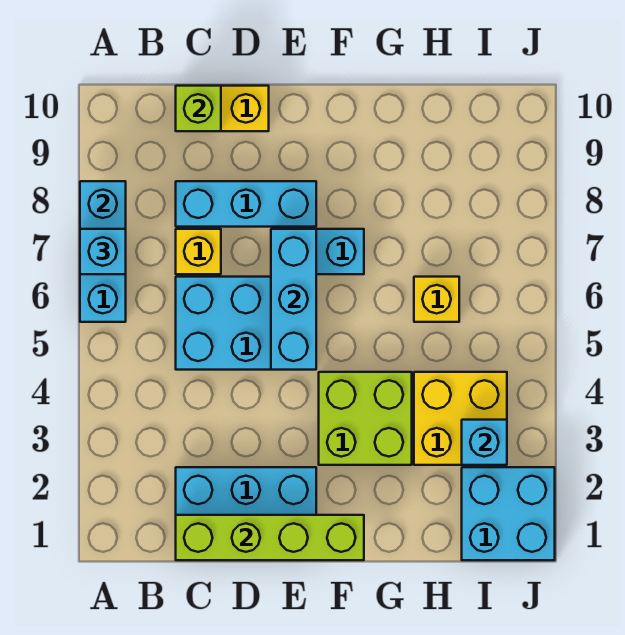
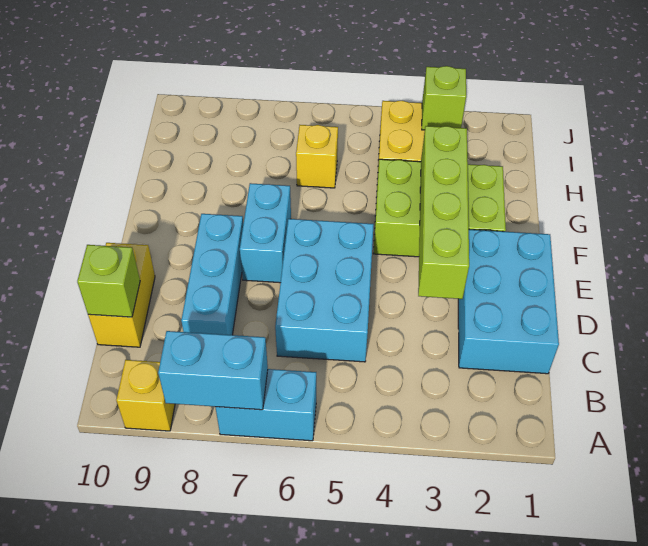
cyan brick A7 level 3 -> none
lime brick C1:F1 level 2 -> lime brick D3:G3 level 2
yellow brick C7 level 1 -> yellow brick A9 level 1
cyan brick E5:E7 level 2 -> none
lime brick F3:G4 level 1 -> lime brick F2:G4 level 1
cyan brick I1:J2 level 1 -> none
cyan brick I3 level 2 -> lime brick I3 level 2

